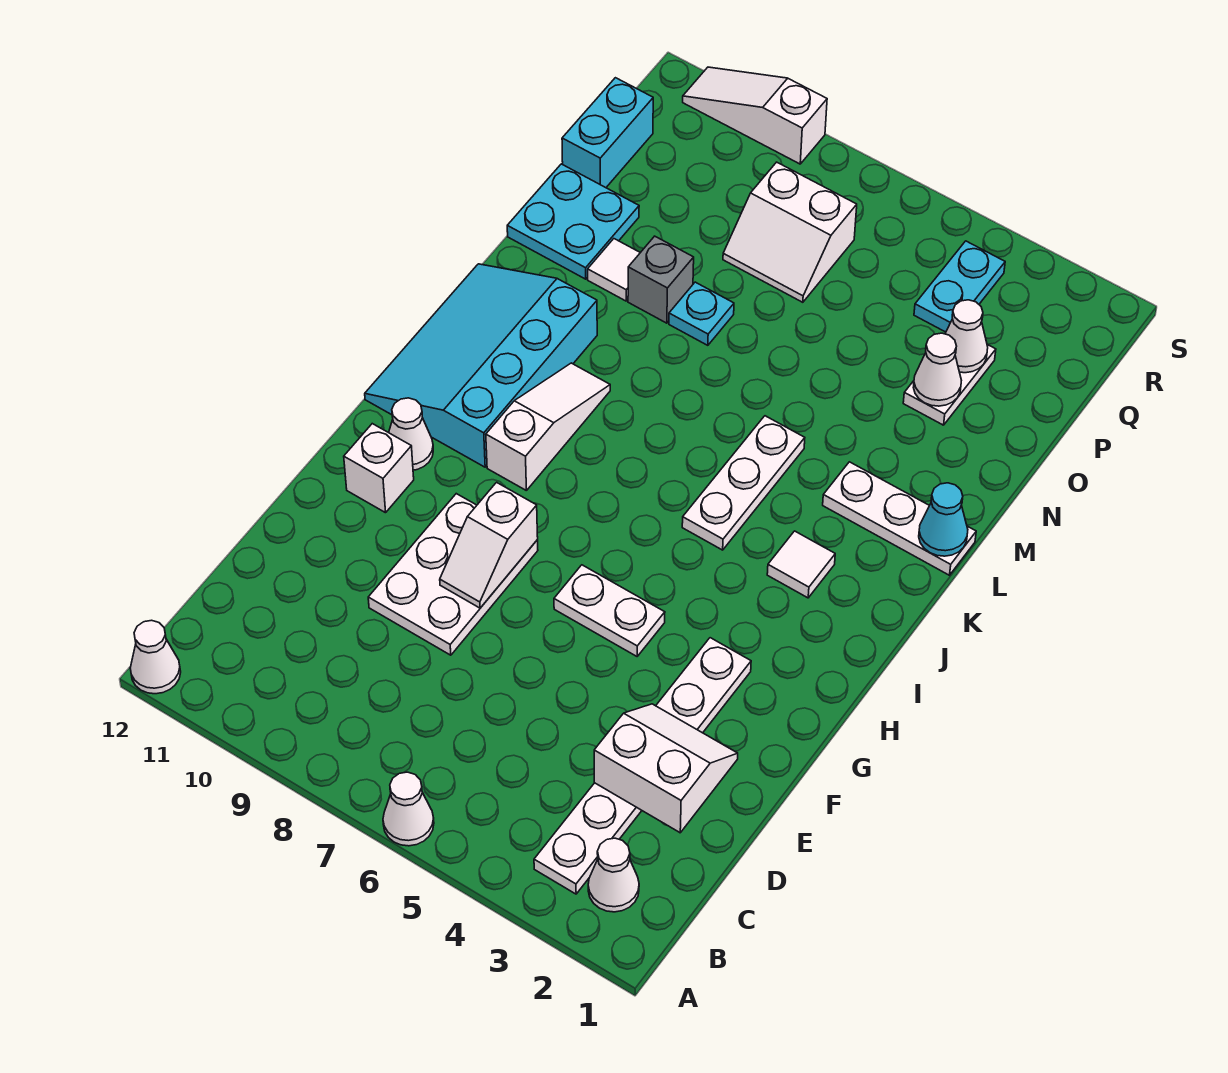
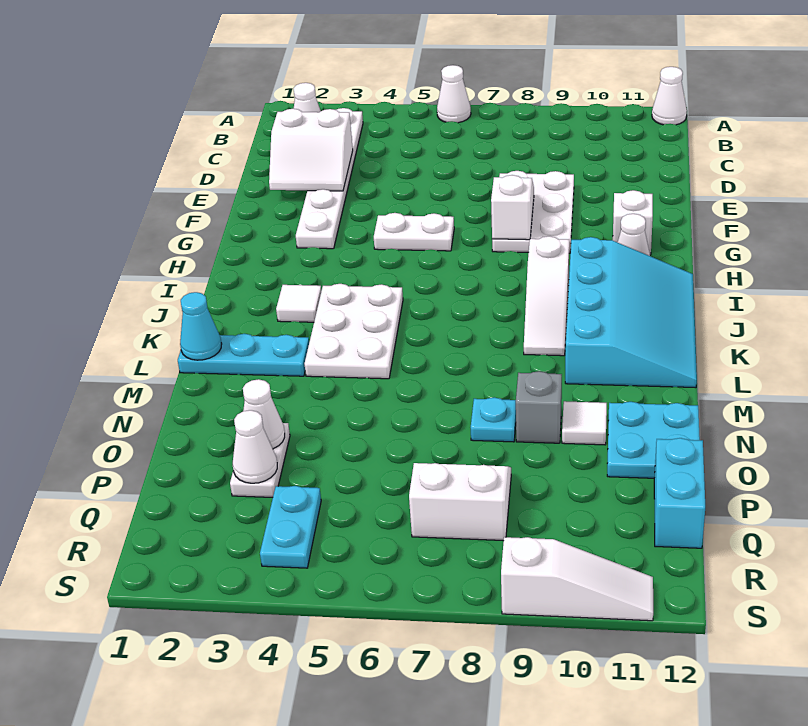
white plate J5:L5 level 1 -> white plate J4:L5 level 1
white plate L1:L3 level 1 -> cyan plate L1:L3 level 1

